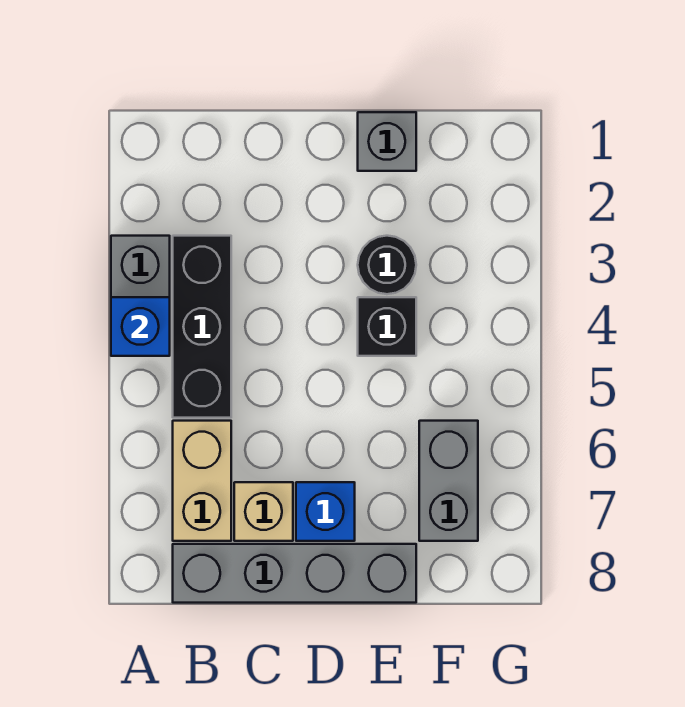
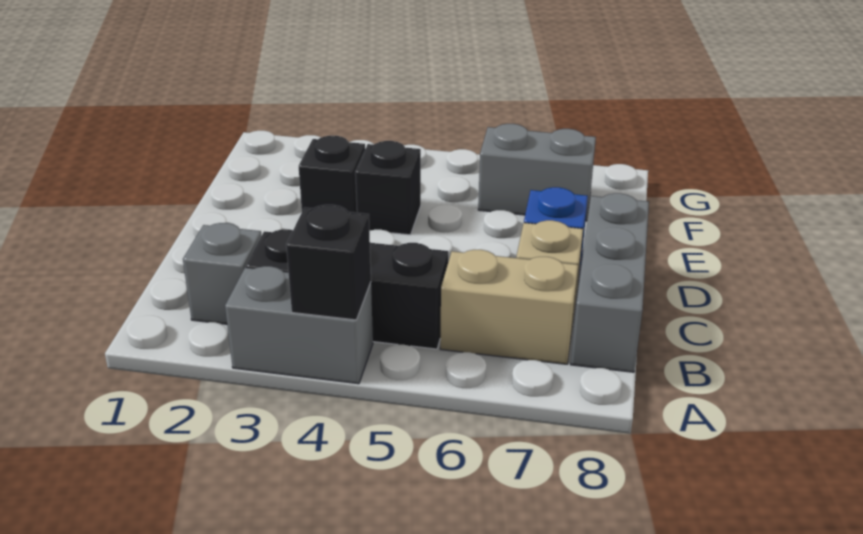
blue brick A4 level 2 -> black brick A4 level 2
grey brick B8:E8 level 1 -> grey brick B8:D8 level 1
grey brick E1 level 1 -> grey brick B2 level 1
black round brick E3 level 1 -> black brick E3 level 1

